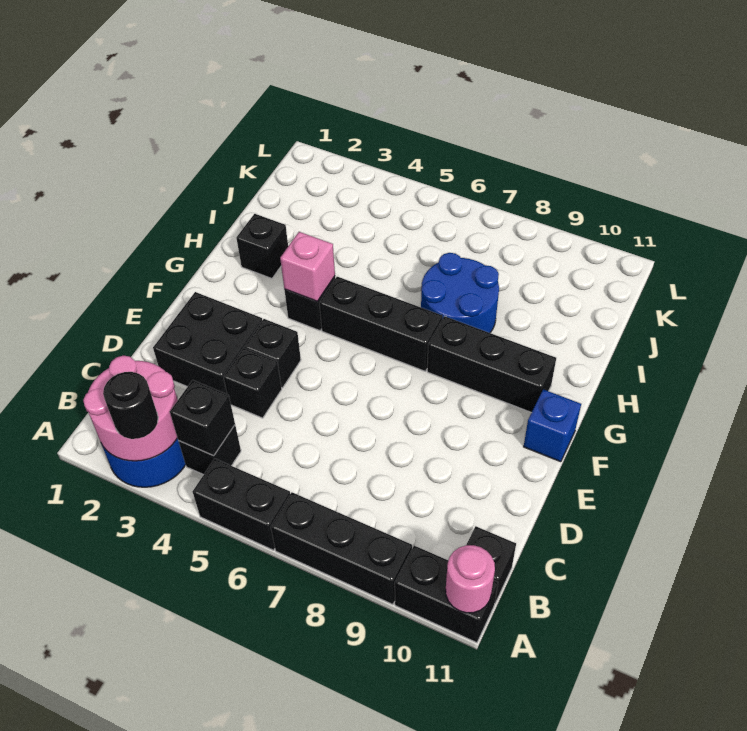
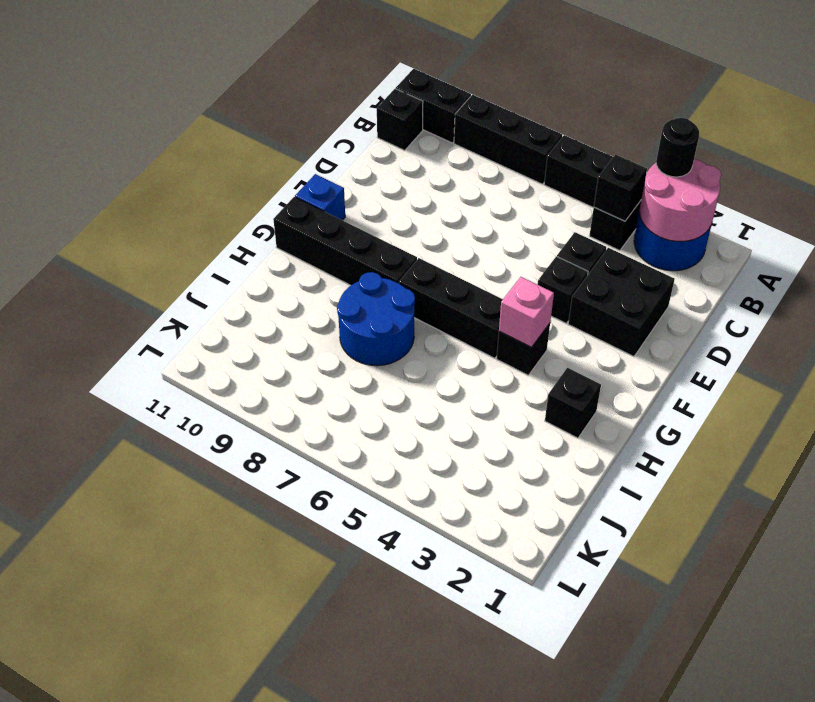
pink round brick A11 level 2 -> none
black brick G8:G10 level 1 -> black brick G8:G11 level 1

